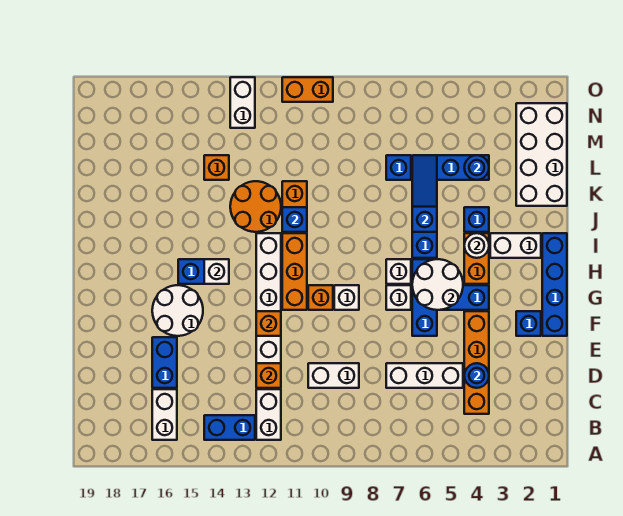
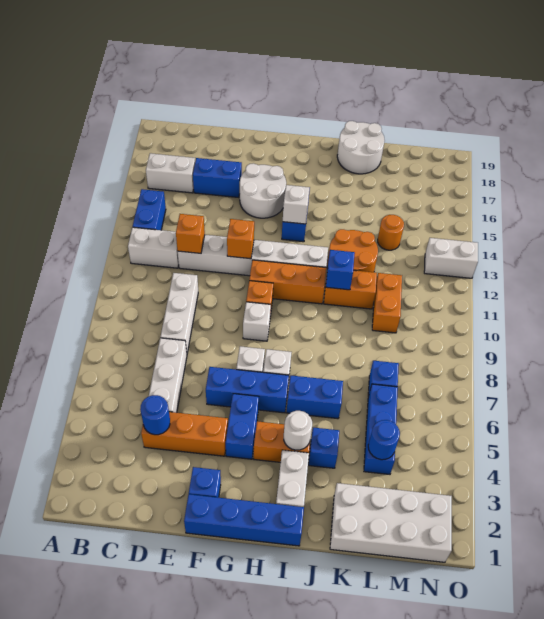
orange brick C4:F4 level 1 -> orange brick D4:F4 level 1
white brick D9:D10 level 1 -> white brick D8:D10 level 1
white round brick G5:H6 level 2 -> white round brick J18:K19 level 1
blue slope J6:L6 level 2 top J -> none
orange brick L14 level 1 -> orange round brick L14 level 1
orange brick O10:O11 level 1 -> orange brick L10:L11 level 1

